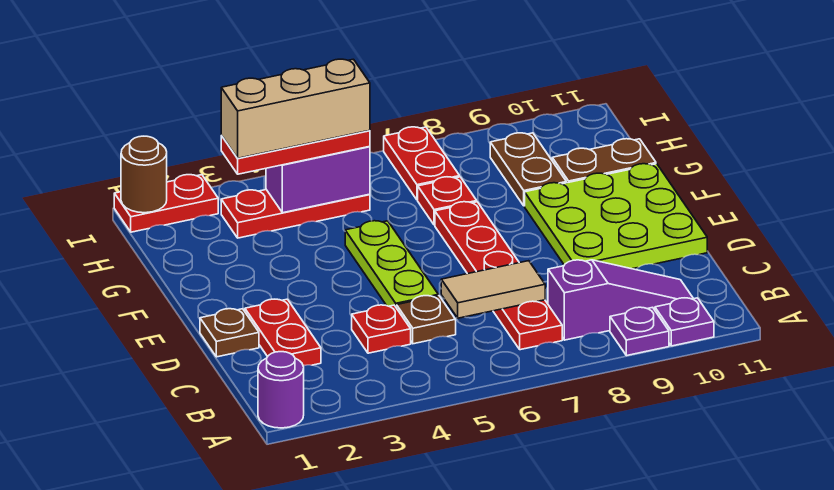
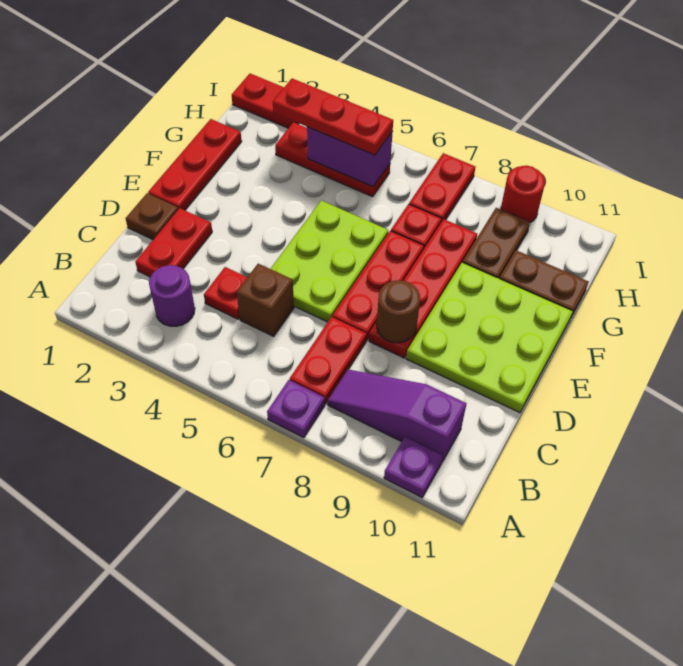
purple round brick A1 level 1 -> purple round brick B3 level 1
purple plate A9 level 1 -> purple plate A7 level 1
purple slope B8:B10 level 1 top 8 -> purple slope B8:B10 level 1 top 10
brown plate C5 level 1 -> brown brick C5 level 1
tan tile C6:C7 level 2 -> none
lime plate D5:F5 level 1 -> lime plate D5:F6 level 1
none -> red plate D8:G8 level 1
none -> red plate E1:G1 level 1
tan brick H3:H5 level 4 -> none
brown round brick I1 level 2 -> brown round brick D8 level 2
none -> red round brick I9 level 1

